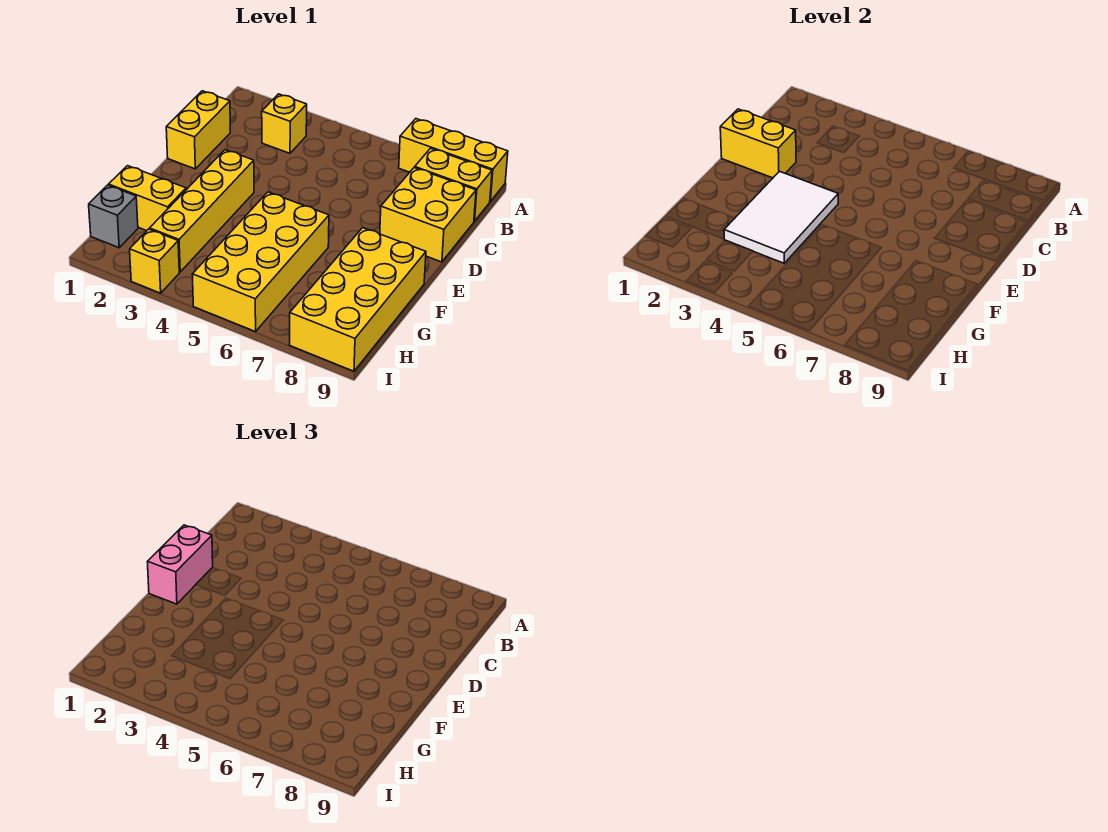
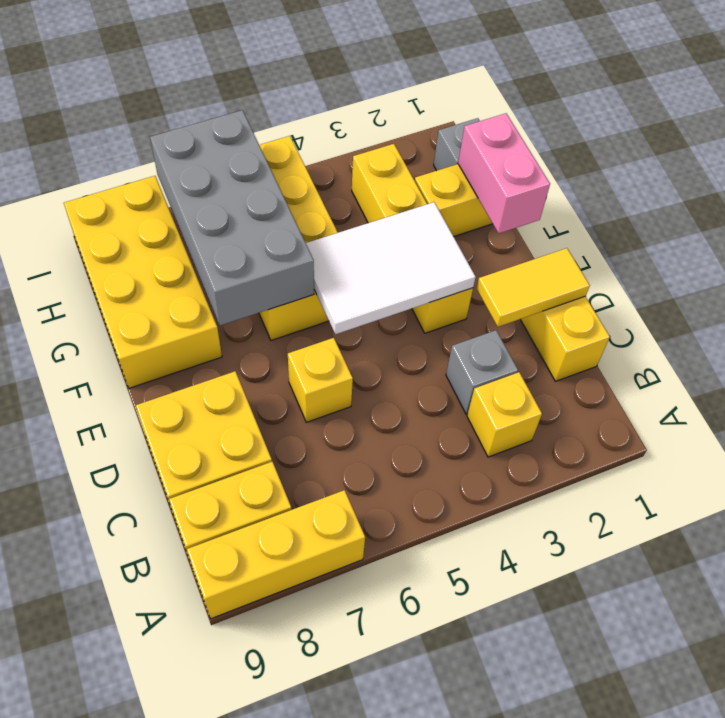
none -> grey brick C3 level 1
yellow brick D1:D2 level 2 -> yellow tile D1:D2 level 2
pink brick D1:E1 level 3 -> pink brick F1:G1 level 2
white tile E3:G4 level 2 -> white tile E3:F5 level 2
none -> grey brick F6:I7 level 2
yellow brick I3 level 1 -> yellow brick D6 level 1

